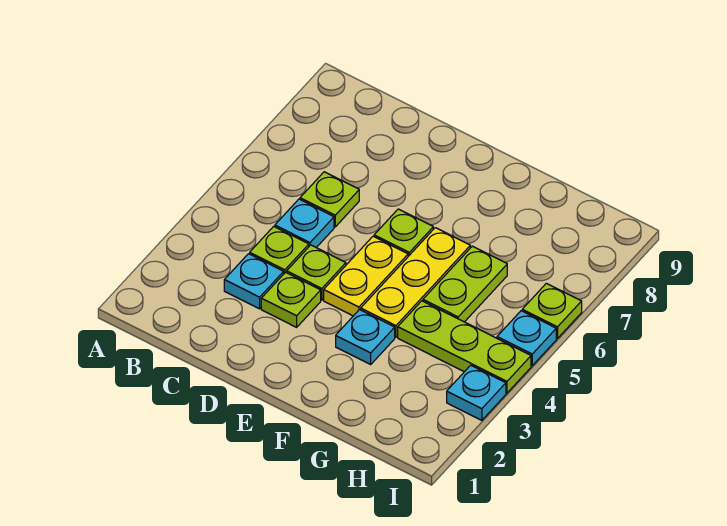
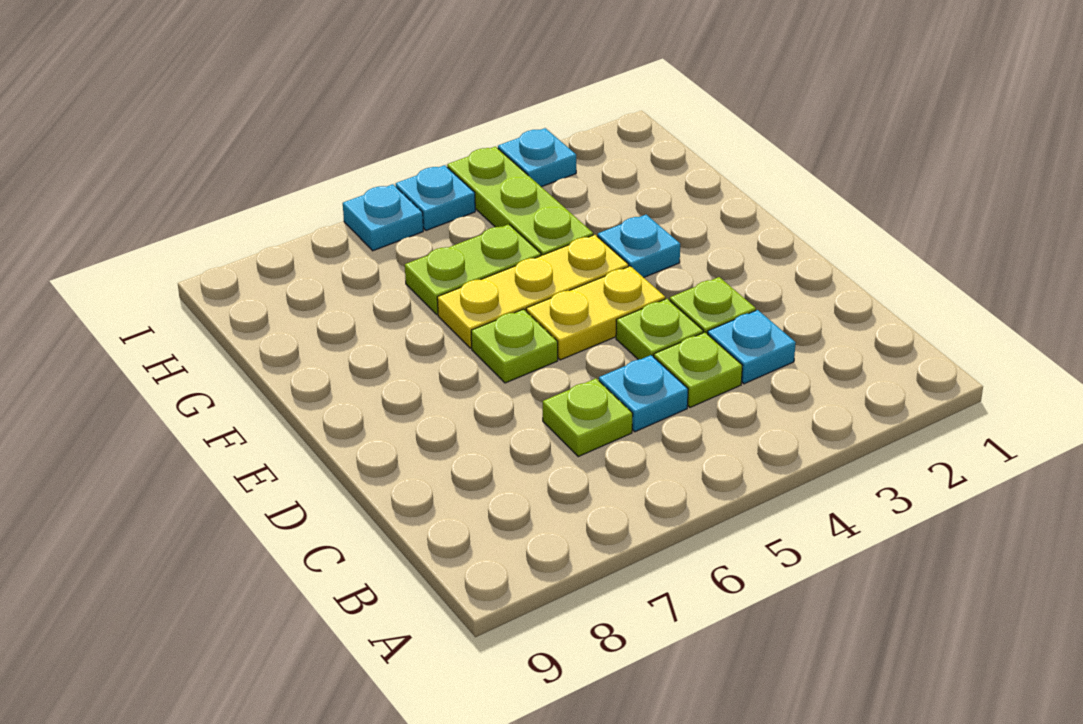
lime plate I6 level 1 -> cyan plate I6 level 1

